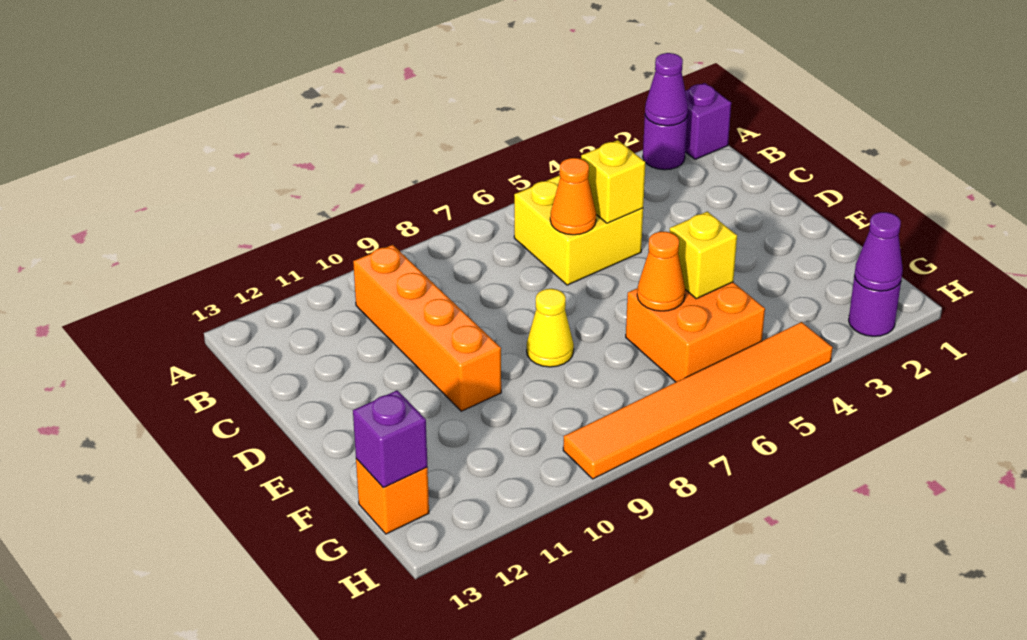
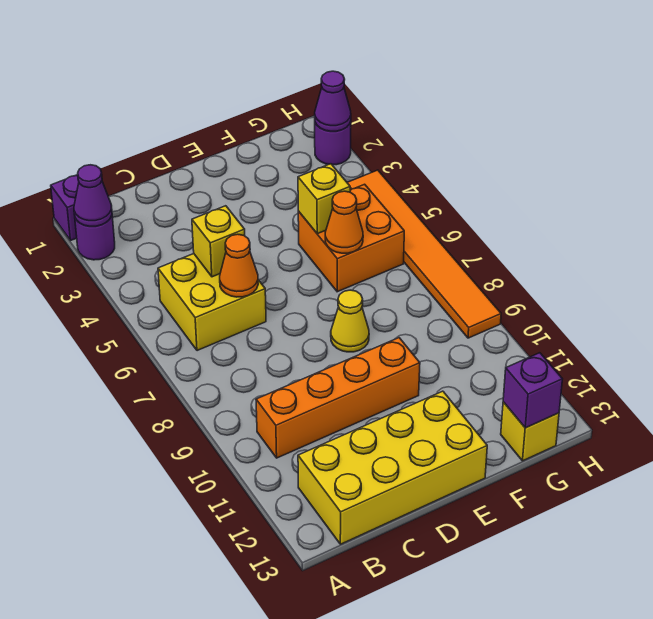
none -> yellow brick B12:E13 level 1
orange brick G13 level 1 -> yellow brick G13 level 1

